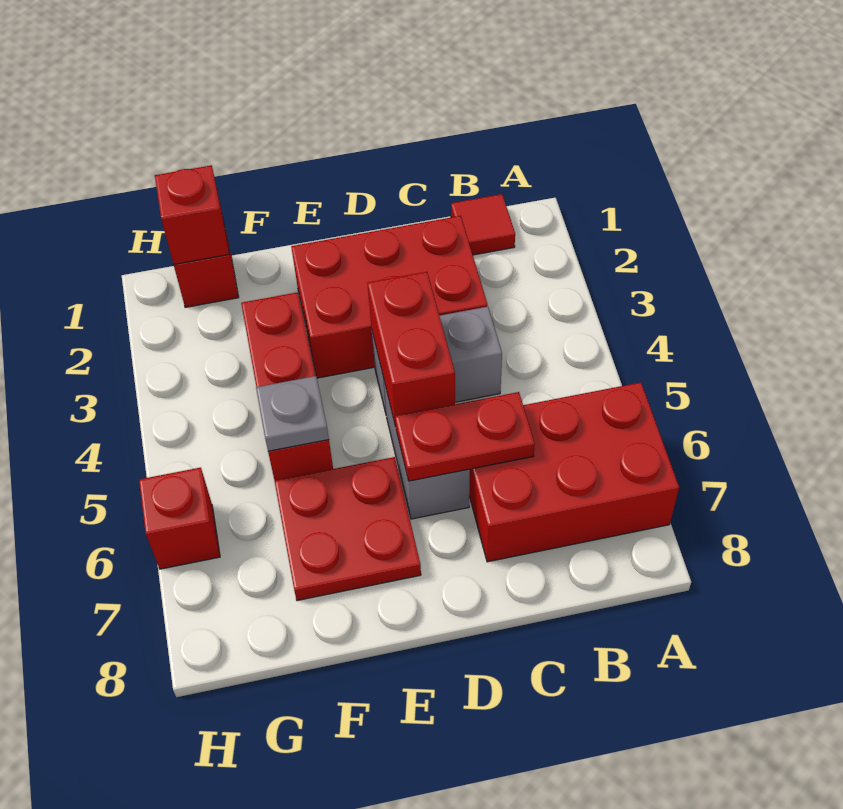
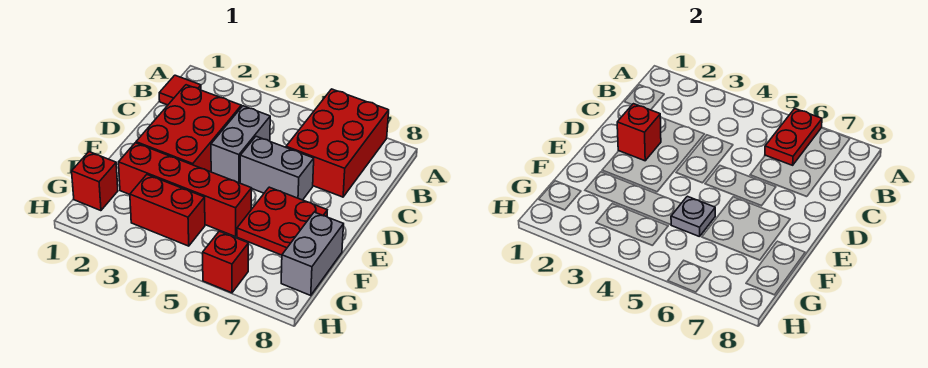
red plate C6:D6 level 2 -> red plate A6:B6 level 2
red brick D4:D5 level 2 -> red brick G3:G4 level 1
red brick F3:F5 level 1 -> red brick F2:F5 level 1
none -> grey brick F8:G8 level 1
red brick G1 level 2 -> red brick D2 level 2

